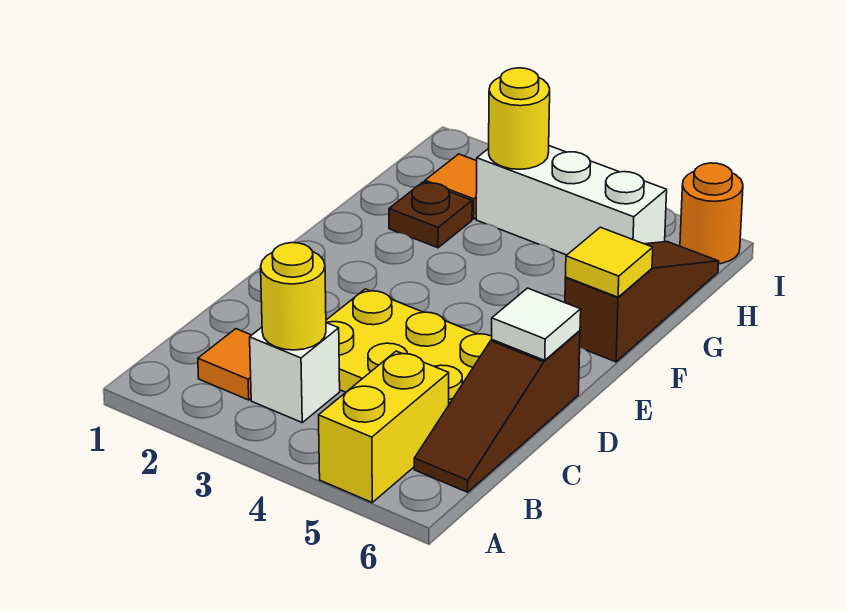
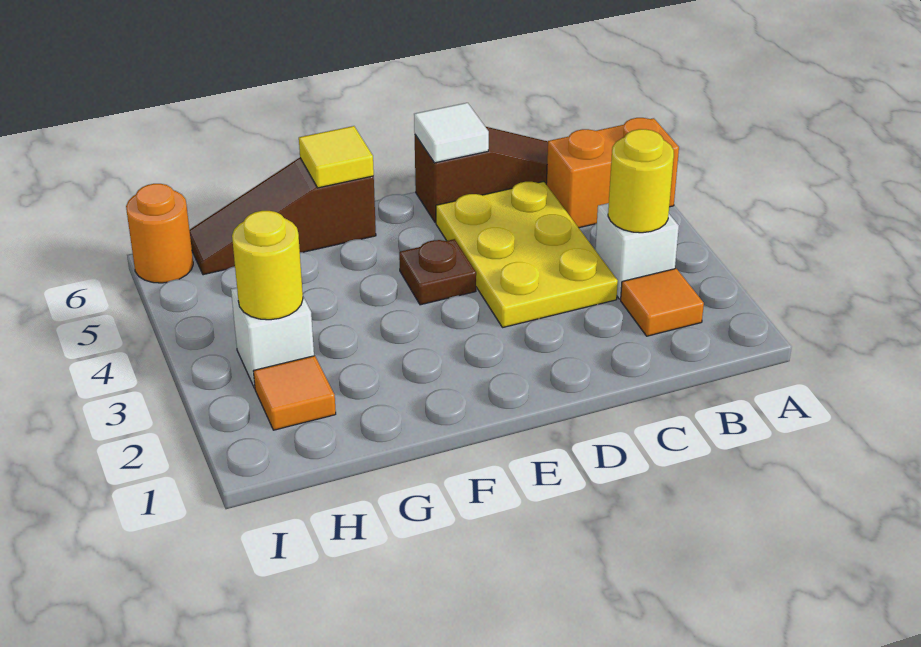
yellow brick A5:B5 level 1 -> orange brick A5:B5 level 1
brown plate G2 level 1 -> brown plate E4 level 1
white brick H3:H5 level 1 -> white brick H3 level 1

